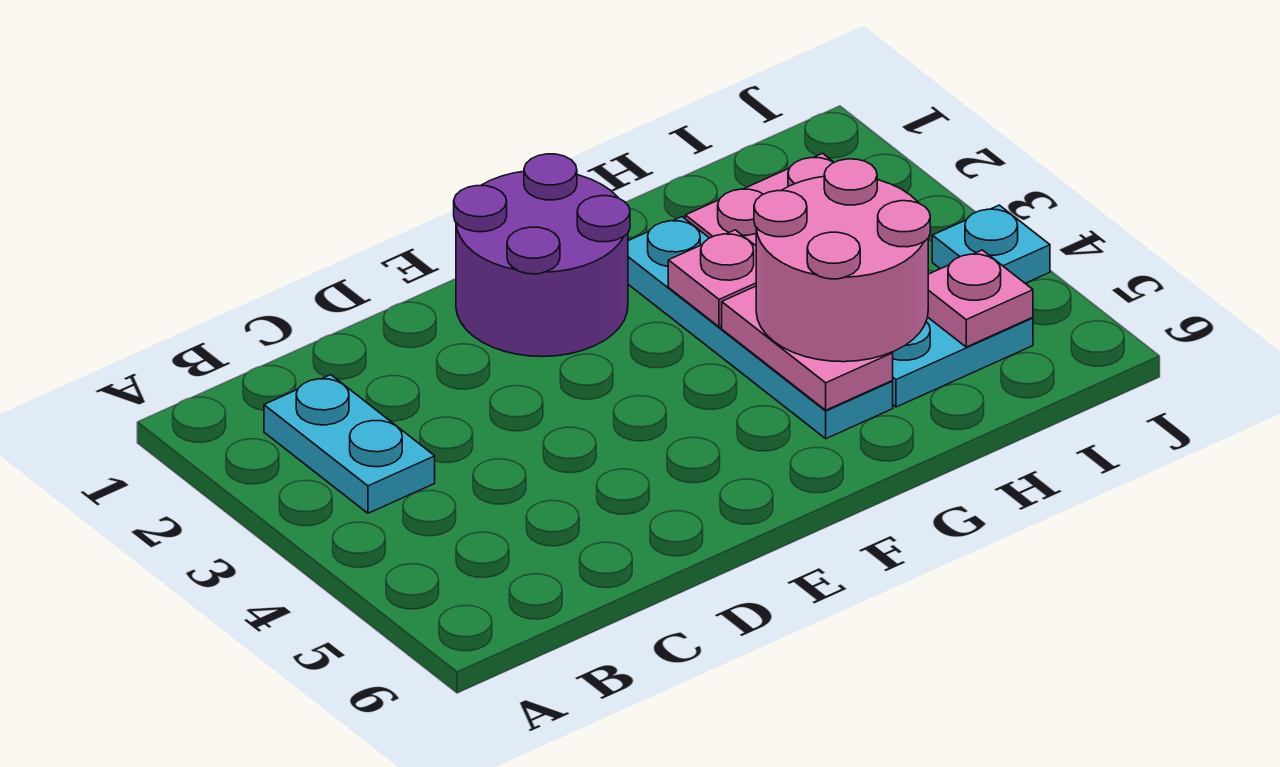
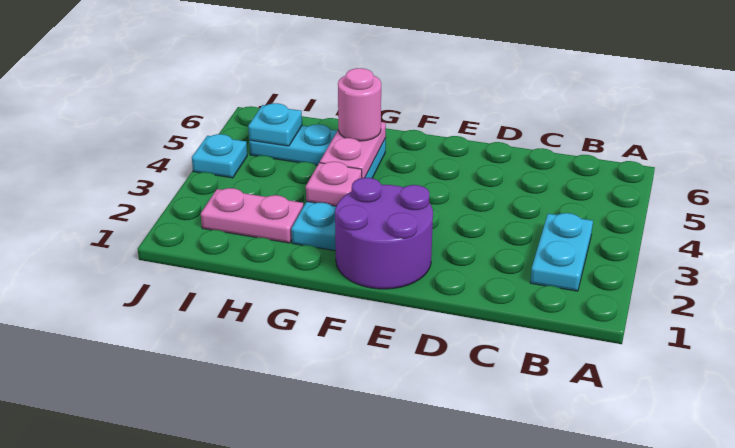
pink round brick G4:H5 level 3 -> pink round brick G5 level 3
pink plate I5 level 2 -> cyan plate I5 level 2

